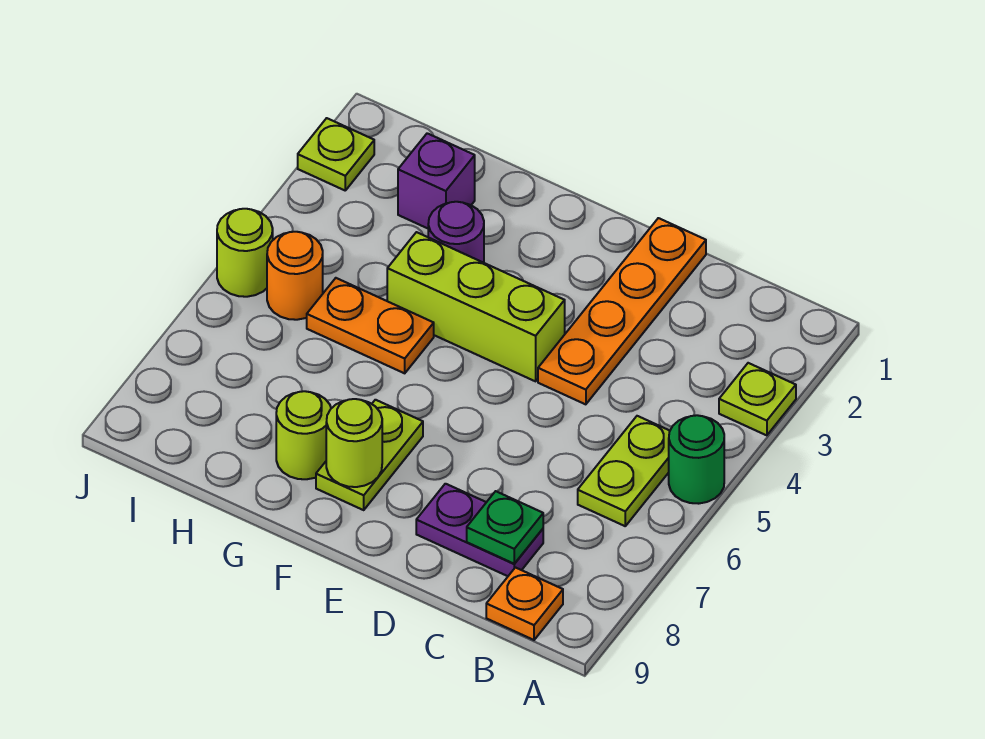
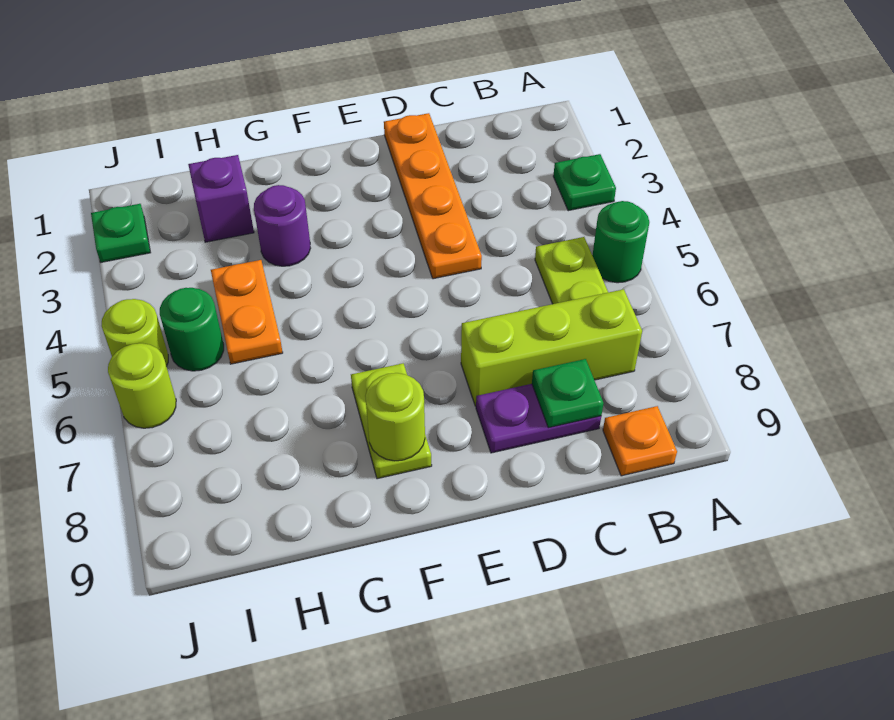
lime plate A3 level 1 -> green plate A3 level 1
lime brick E4:G4 level 1 -> lime brick B7:D7 level 1
orange plate G5:H5 level 1 -> orange plate H4:H5 level 1
lime round brick G8 level 1 -> lime round brick J6 level 1
orange round brick I5 level 1 -> green round brick I5 level 1
lime plate J2 level 1 -> green plate J2 level 1

